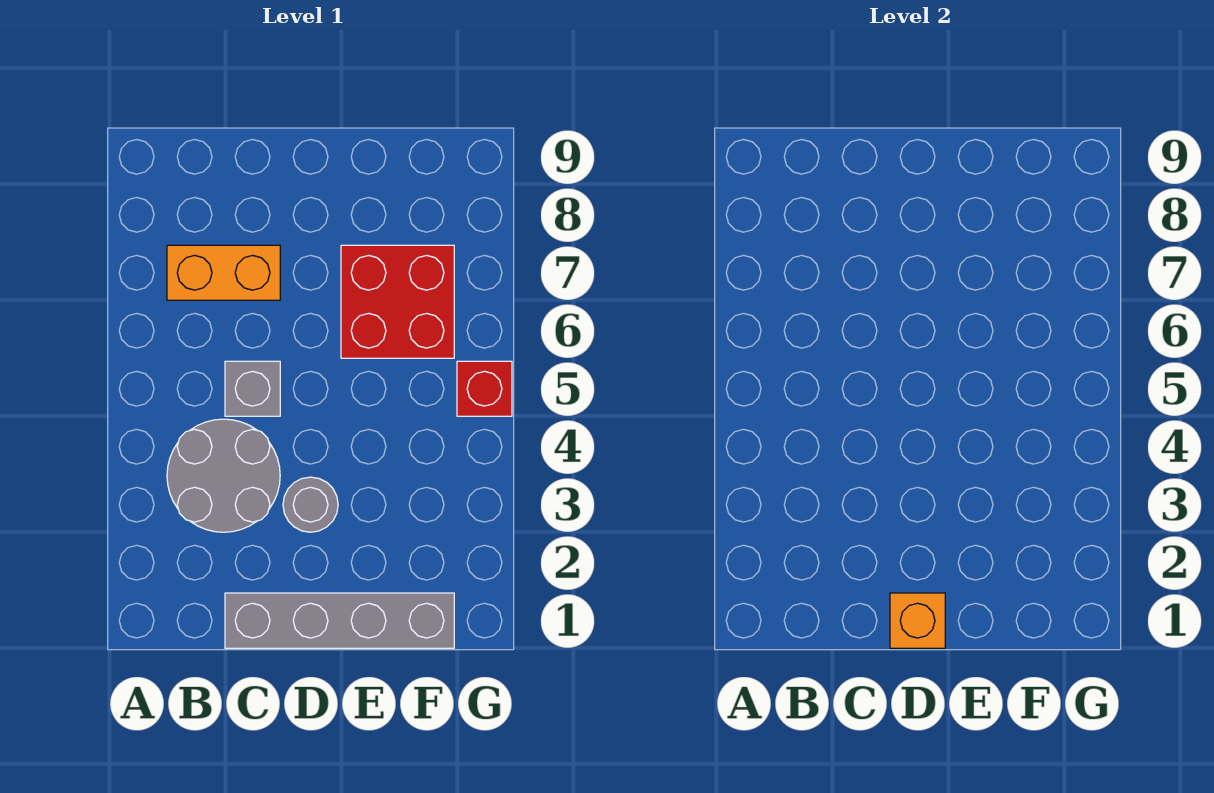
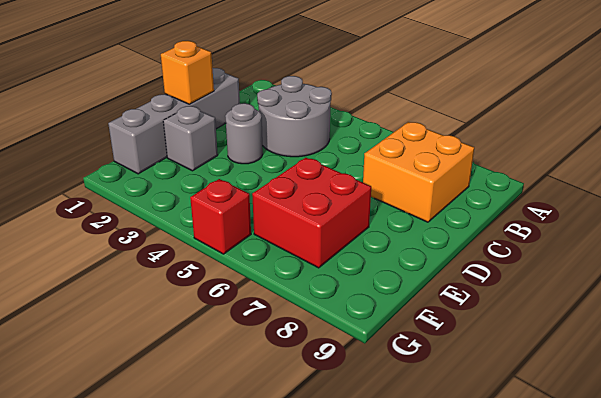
orange brick B7:C7 level 1 -> orange brick B7:C8 level 1
grey brick C5 level 1 -> grey brick E2 level 1

